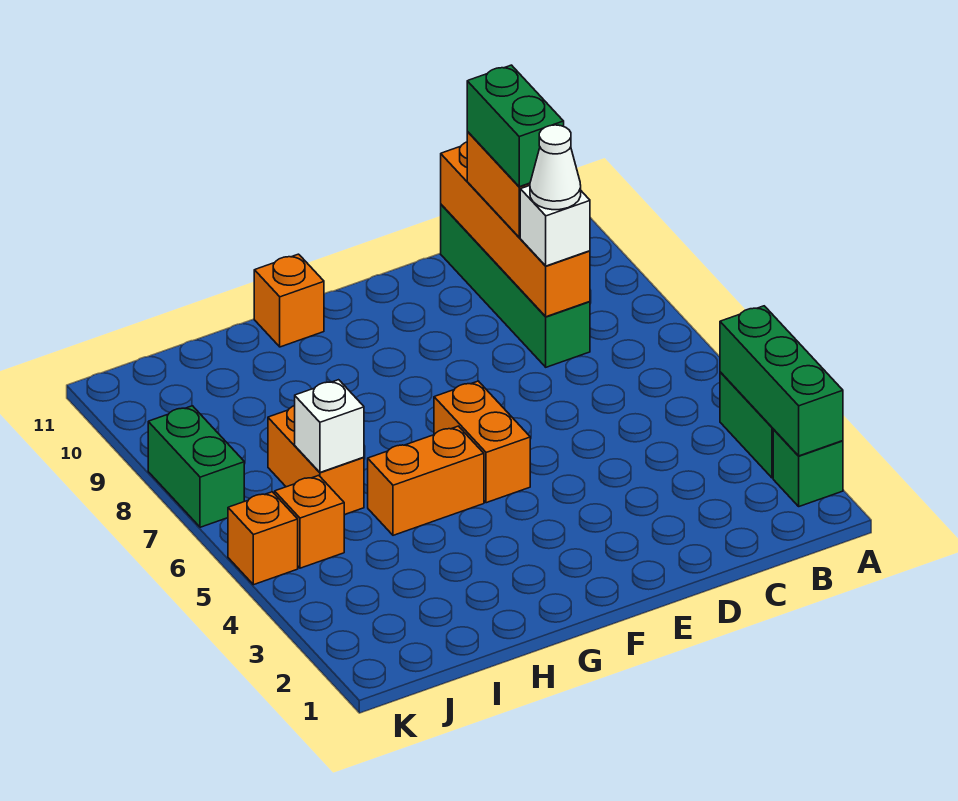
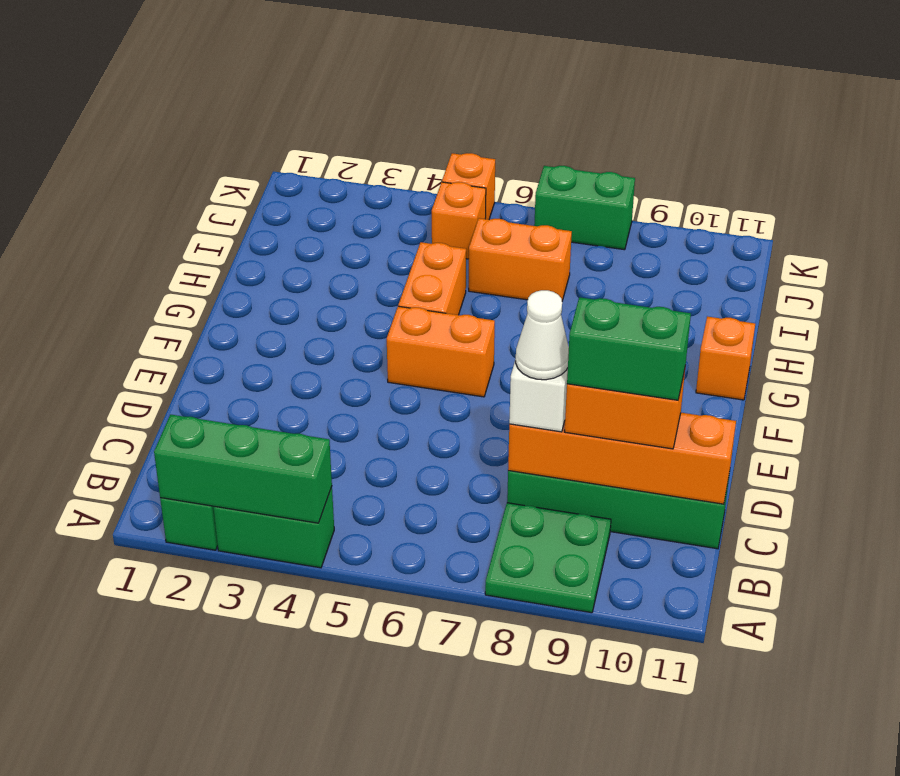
none -> green plate A8:B9 level 1
white brick I6 level 2 -> none

